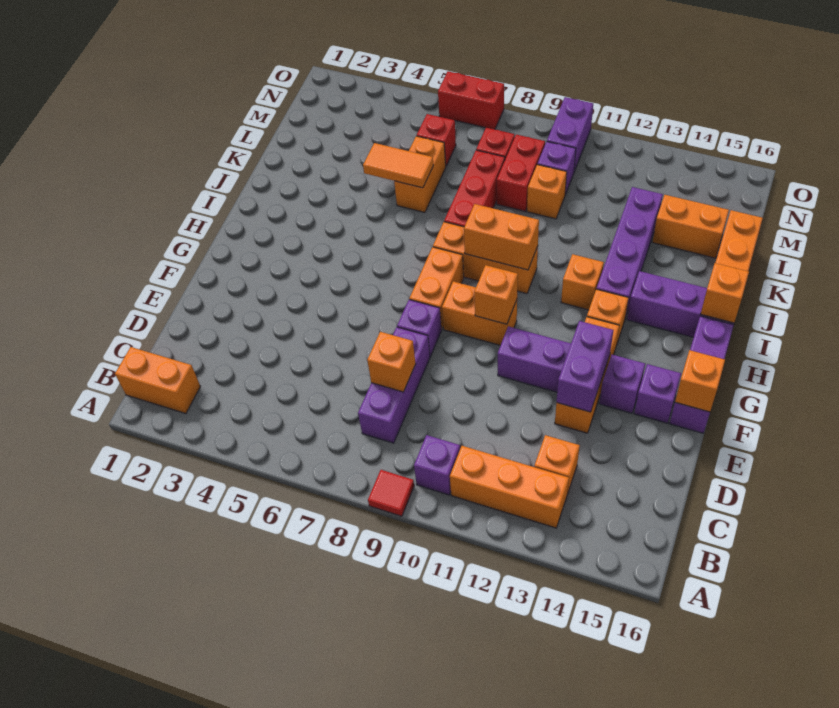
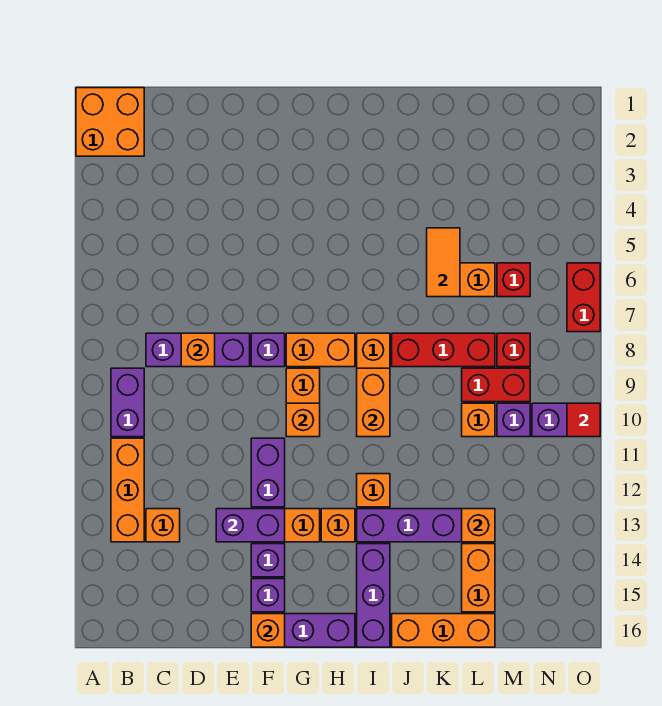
red tile A9 level 1 -> red tile O10 level 2
orange brick B1:B2 level 1 -> orange brick A1:B2 level 1
purple brick B10 level 1 -> purple brick B9:B10 level 1
orange brick I16 level 2 -> orange brick L13 level 2

